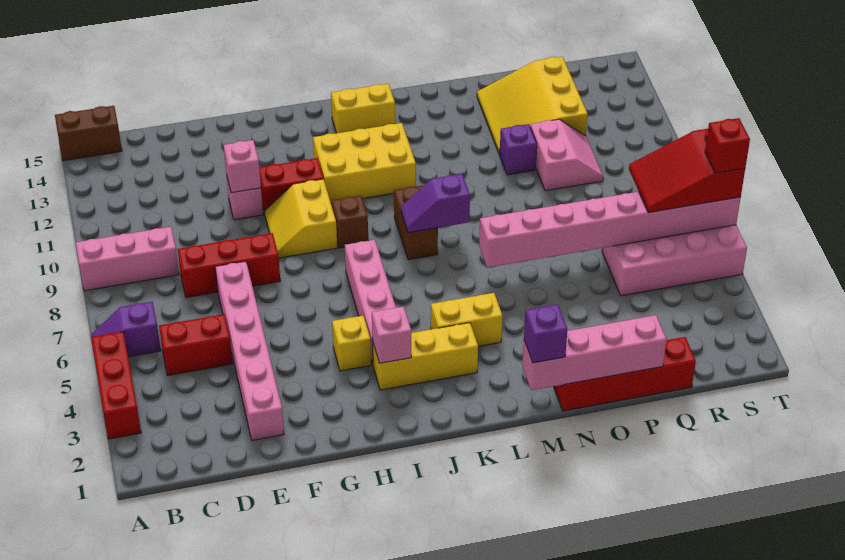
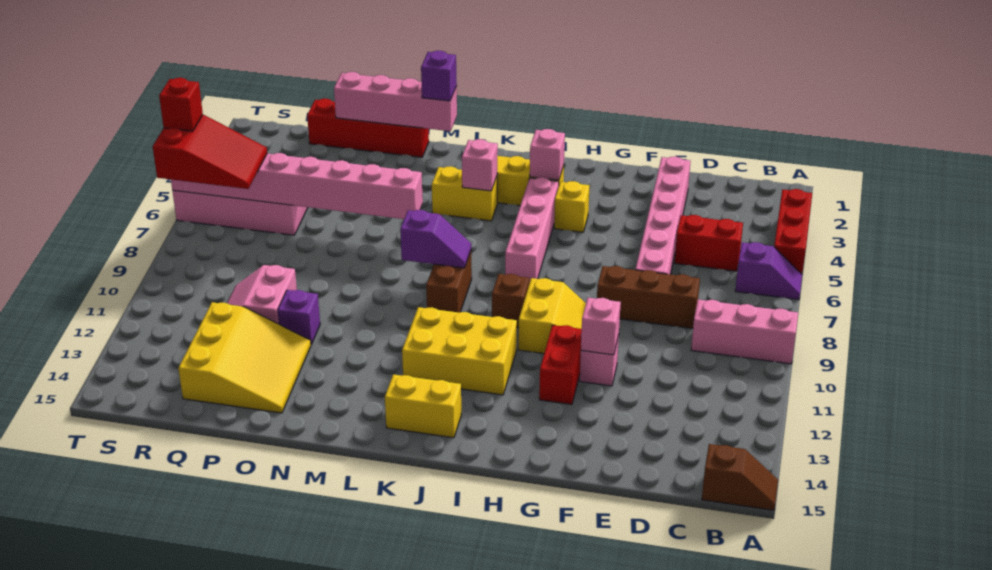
brown brick A15:B15 level 1 -> brown slope A15:B15 level 1 top B
red brick D8:F8 level 1 -> brown brick D8:F8 level 1
red brick G11:H11 level 1 -> red brick G11:G12 level 1
none -> pink brick K4 level 2

